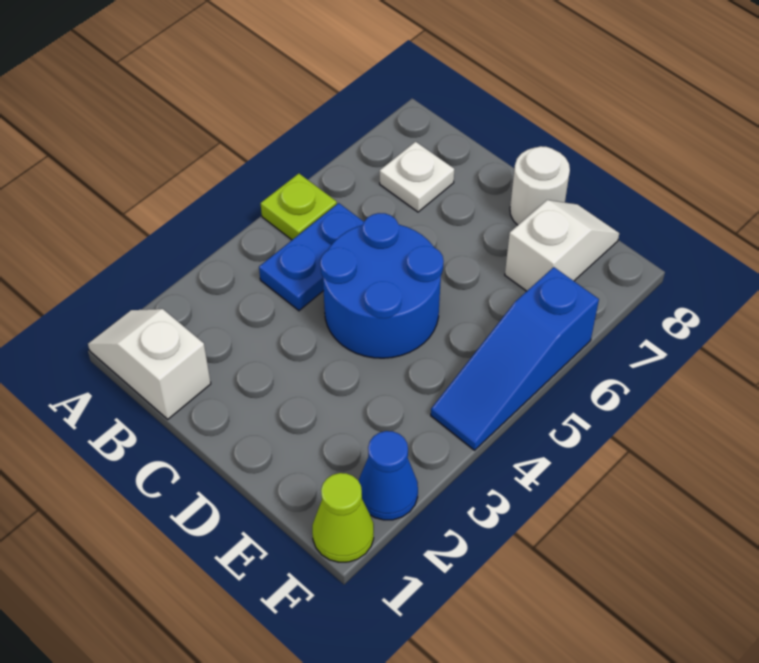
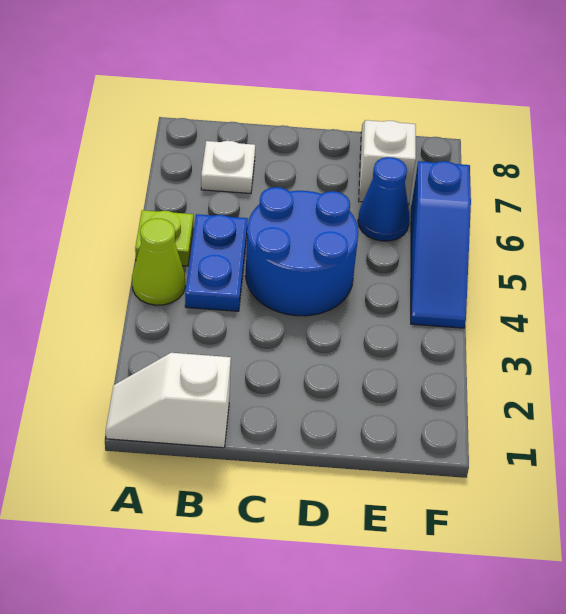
white round brick D8 level 1 -> none
lime cone F1 level 1 -> lime cone A4 level 1
blue cone F2 level 1 -> blue cone E6 level 1

